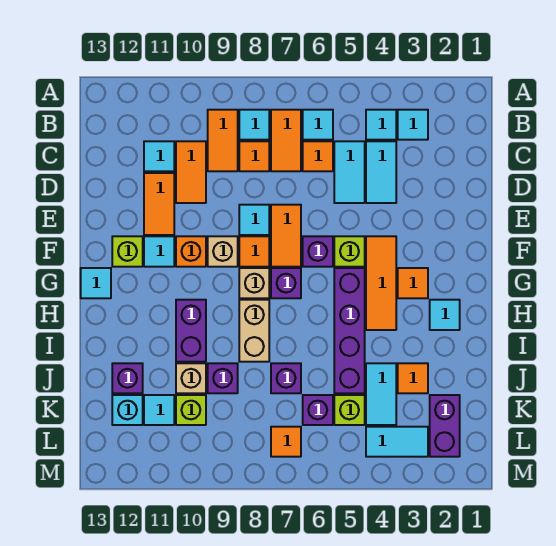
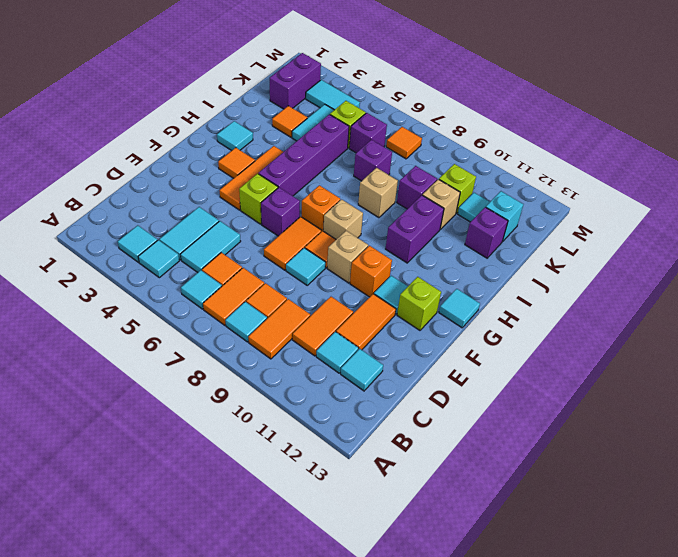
none -> cyan tile C12 level 1
purple brick G7 level 1 -> orange brick G7 level 1
tan brick H8:I8 level 1 -> tan brick I8 level 1

